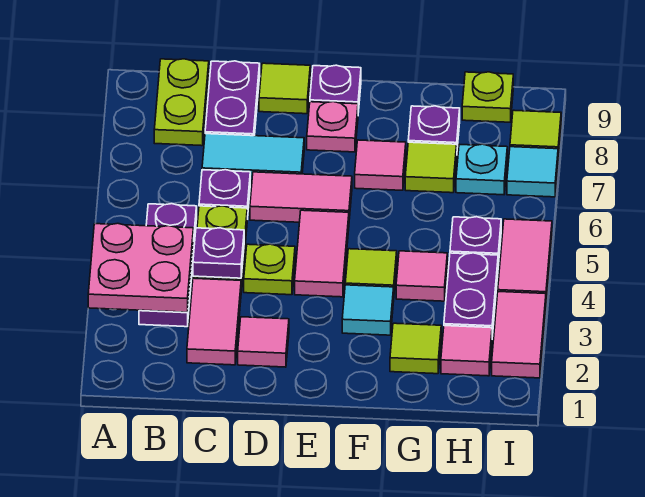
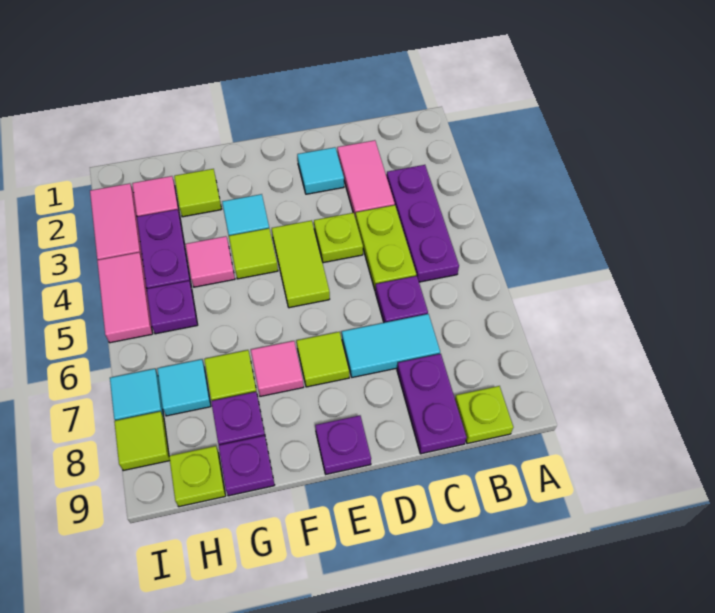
pink plate A3:B4 level 2 -> none
lime plate B8:B9 level 1 -> lime plate B9 level 1
purple plate C4 level 2 -> purple plate G9 level 1
pink tile D2 level 1 -> cyan tile D2 level 1
pink tile D6:E6 level 1 -> none
lime tile D9 level 1 -> lime tile E7 level 1
pink tile E4:E5 level 1 -> lime tile E4:E5 level 1
pink plate E8 level 1 -> none
cyan plate H7 level 1 -> cyan tile H7 level 1

